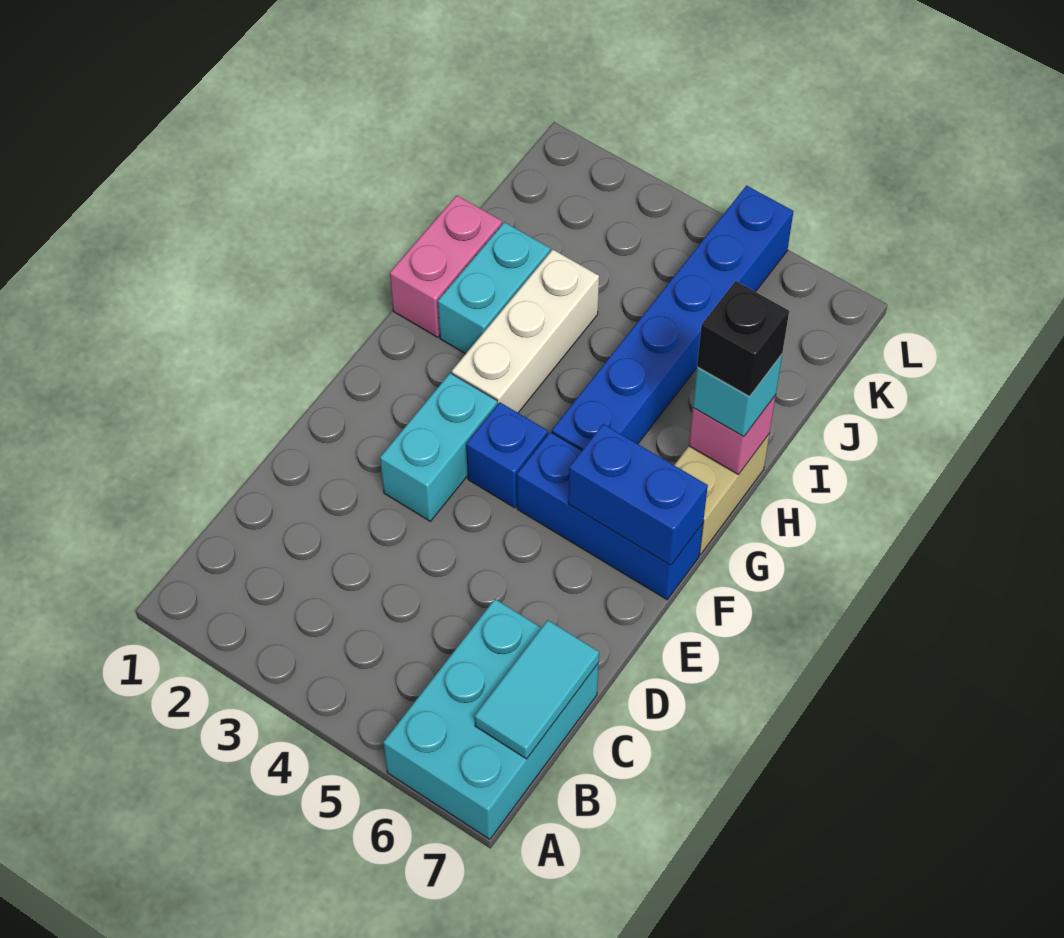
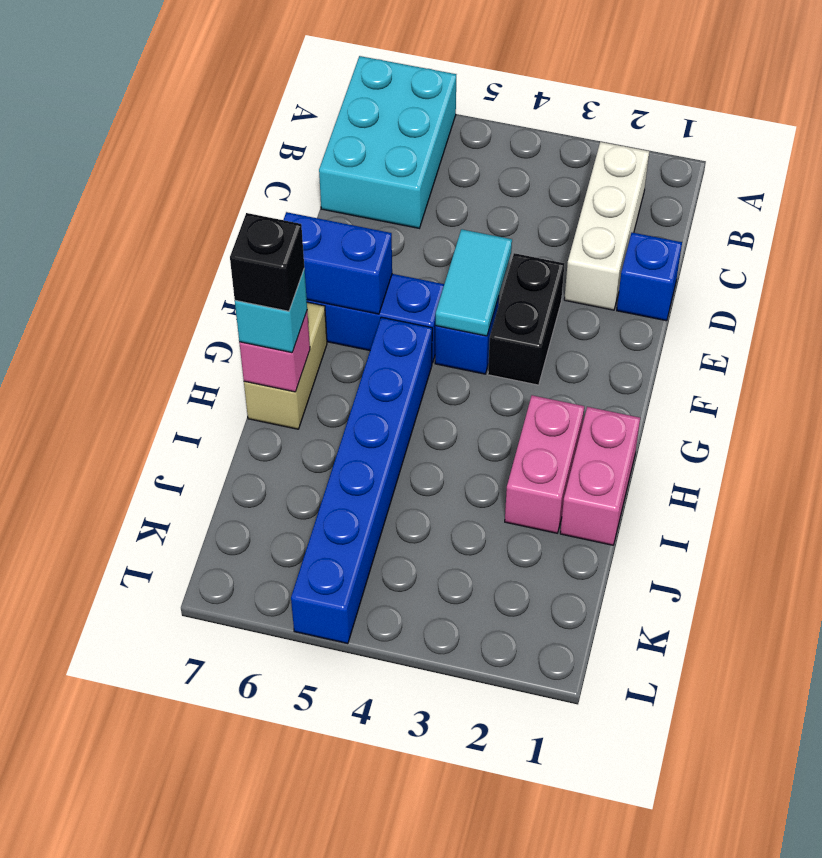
cyan tile B7:C7 level 2 -> cyan tile E4:F4 level 2
none -> blue brick D1 level 1
cyan brick E3:F3 level 1 -> black brick E3:F3 level 1
white brick G3:I3 level 1 -> white brick B2:D2 level 1
cyan brick H2:I2 level 1 -> pink brick H2:I2 level 1

